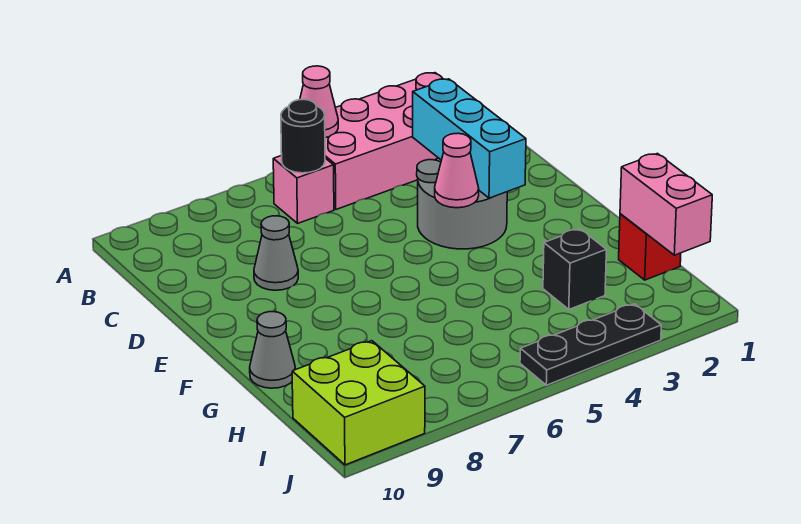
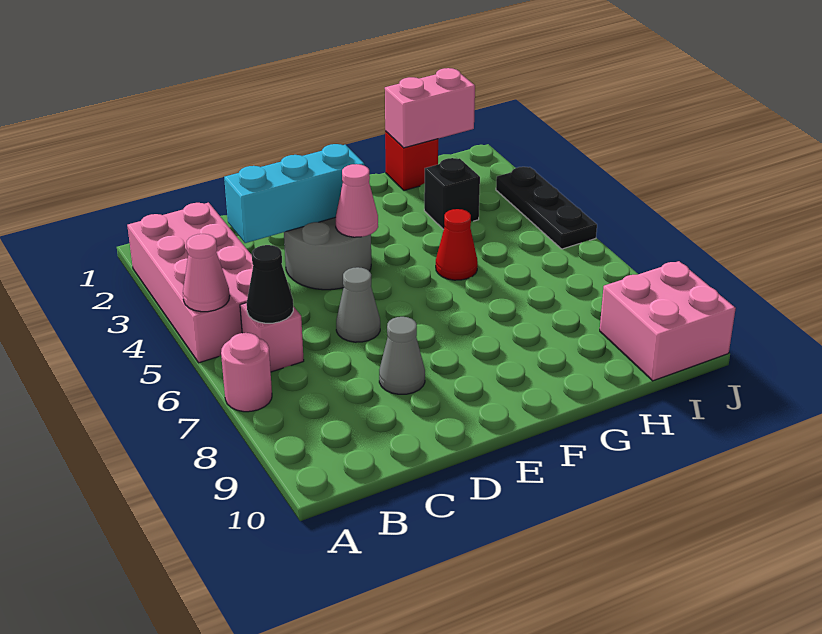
none -> pink round brick A7 level 1
black round brick B6 level 2 -> black cone B6 level 2
none -> red cone G5 level 1
grey cone G10 level 1 -> grey cone D6 level 1
lime brick I9:J10 level 1 -> pink brick I9:J10 level 1

